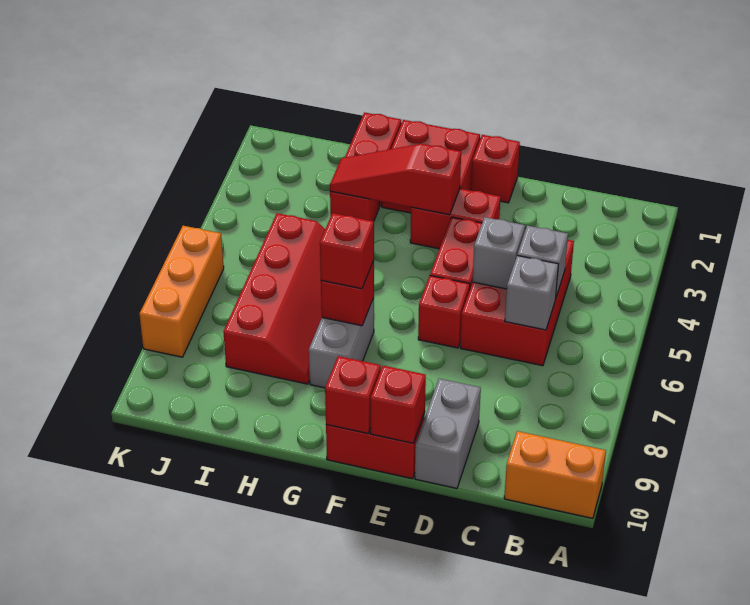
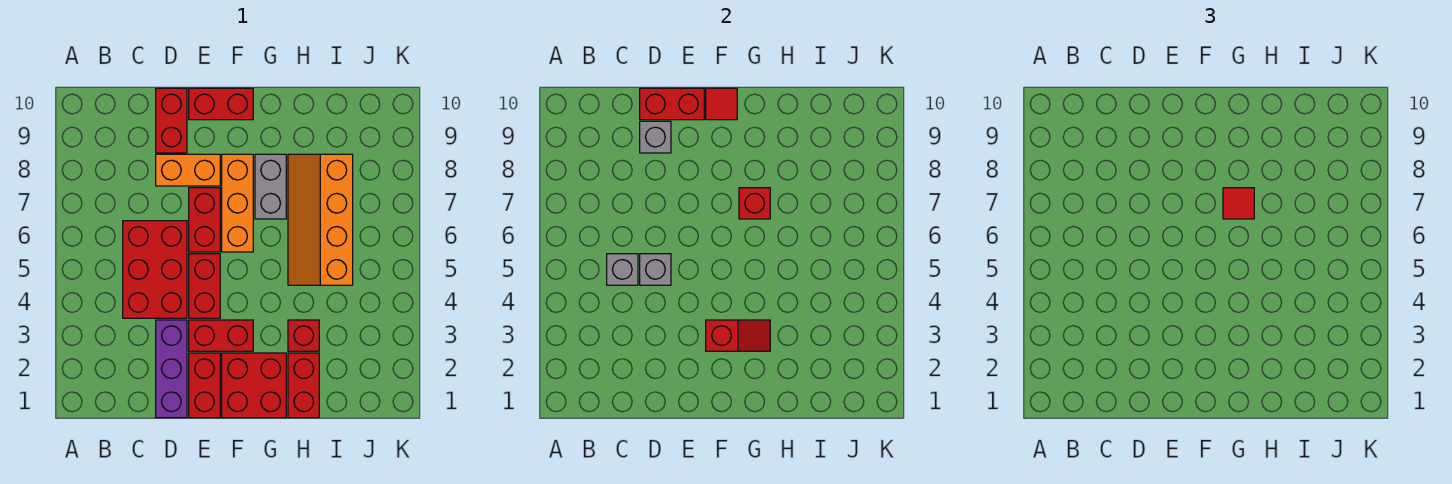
orange brick A10:B10 level 1 -> orange brick D8:E8 level 1
grey brick C6 level 2 -> grey brick D9 level 2
none -> purple brick D1:D3 level 1
grey brick D9:D10 level 1 -> red brick D9:D10 level 1
red brick E1 level 1 -> red brick E1:E2 level 1
red brick E6 level 1 -> red brick E6:E7 level 1
red brick E10 level 2 -> red brick D10:E10 level 2
red slope F3:H3 level 2 top F -> red slope F3:G3 level 2 top F
red brick F10 level 2 -> red tile F10 level 2
red brick G7 level 3 -> red tile G7 level 3
red slope H5:I8 level 1 top I -> orange slope H5:I8 level 1 top I
orange brick K6:K8 level 1 -> orange brick F6:F8 level 1

